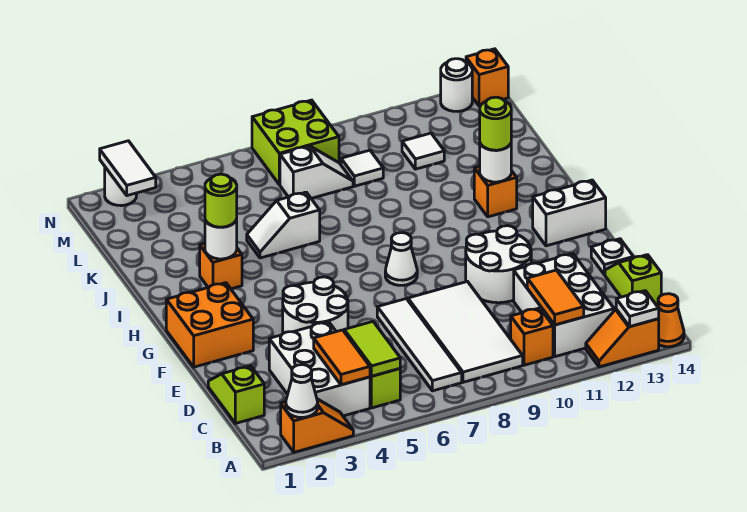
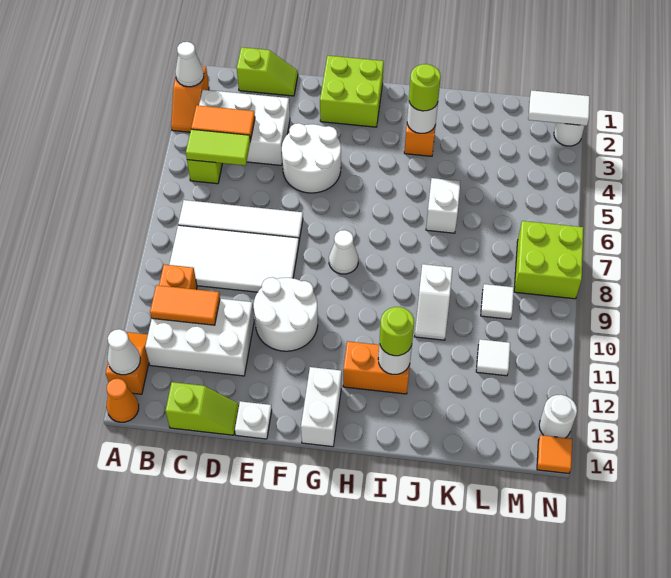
white plate A13 level 2 -> white cone A13 level 2
orange brick F1:G2 level 1 -> lime brick F1:G2 level 1
orange brick I12 level 1 -> orange brick H12:I12 level 1
white slope L7:L8 level 1 top 7 -> white slope J9:J10 level 1 top 9
orange brick N14 level 1 -> orange tile N14 level 1

